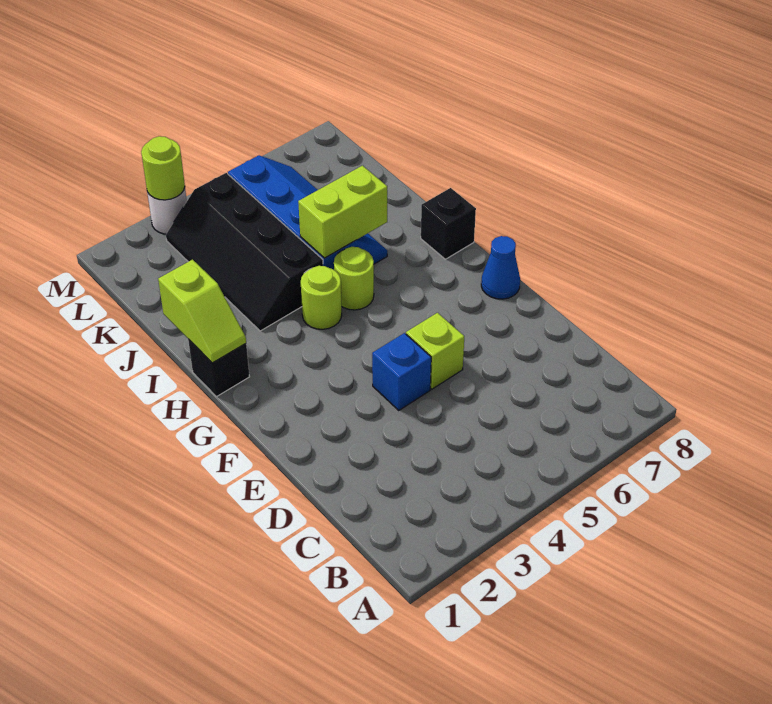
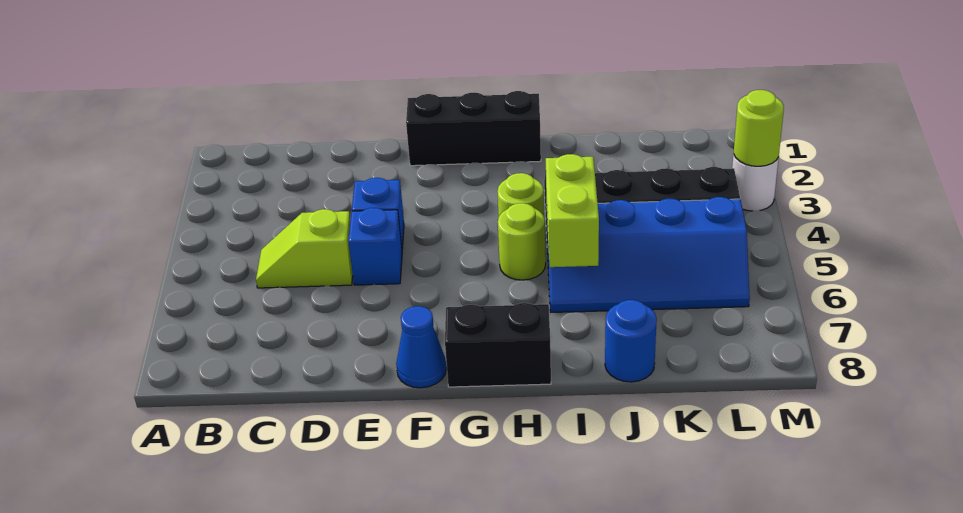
lime brick E5 level 1 -> blue brick E5 level 1
black brick H1 level 1 -> black brick F1:H1 level 1
lime slope H1:I1 level 2 top I -> lime slope C5:D5 level 1 top D
black brick H8 level 1 -> black brick G8:H8 level 1
none -> blue round brick J8 level 1

